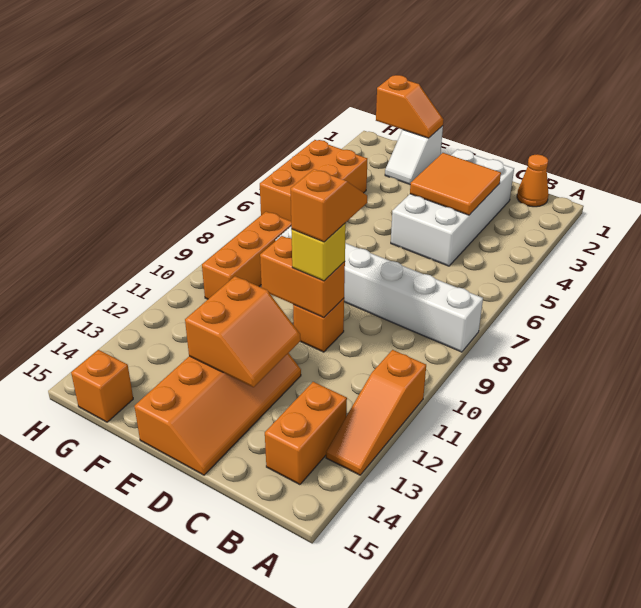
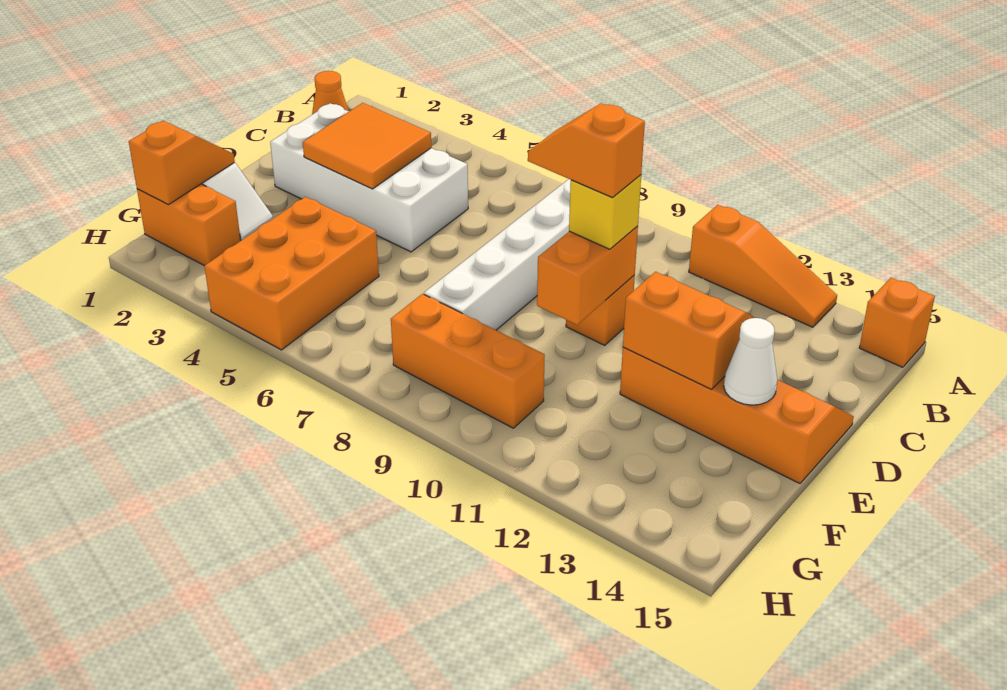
orange brick B13:B14 level 1 -> orange brick G1:G2 level 1
none -> white cone E14 level 2
orange brick G4:H6 level 1 -> orange brick F4:H5 level 1
orange brick G15 level 1 -> orange brick A15 level 1

